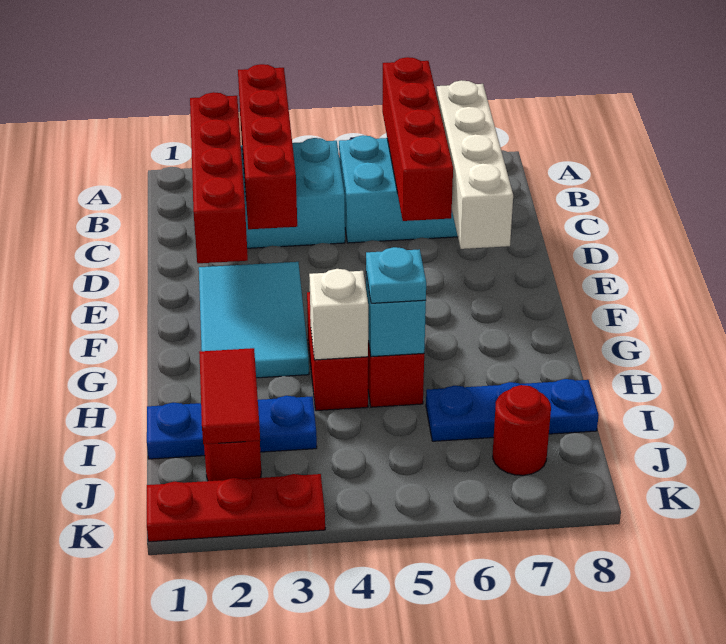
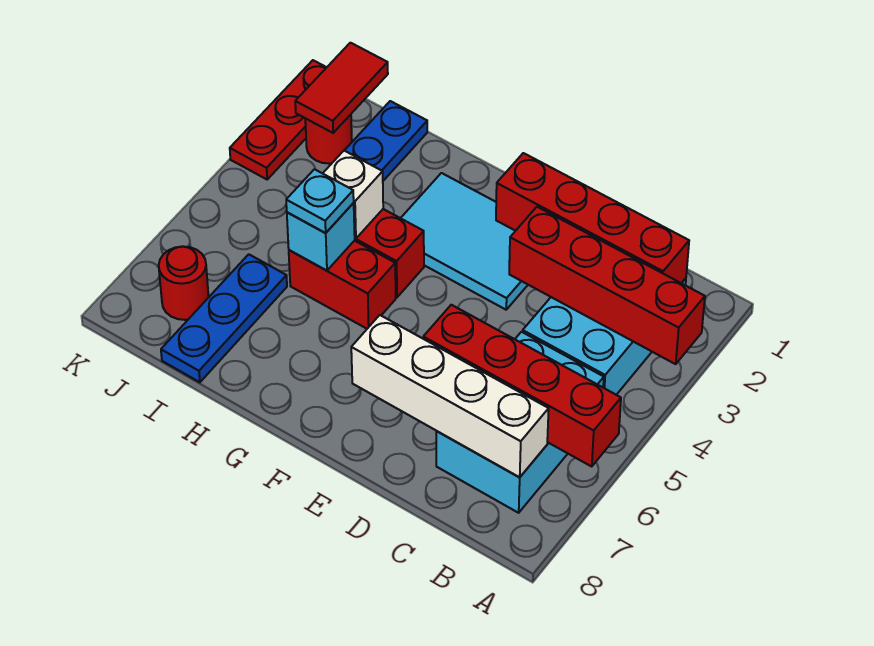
red tile I2:J2 level 2 -> red tile J1:J2 level 2

